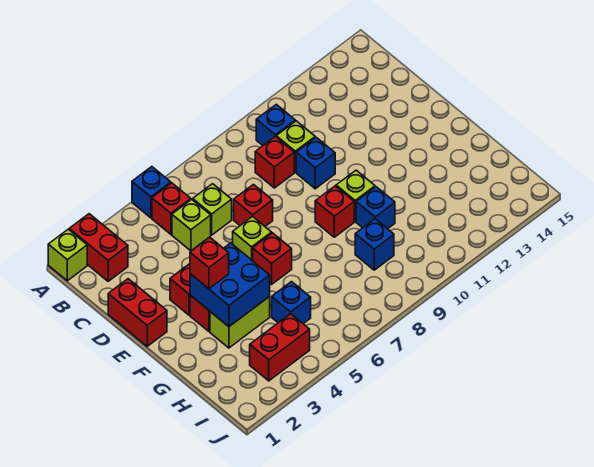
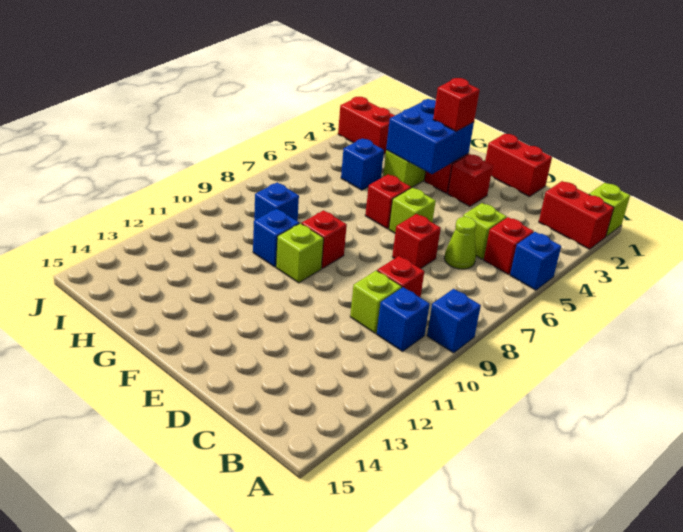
lime brick C6 level 1 -> lime cone C6 level 1
blue brick D10 level 1 -> blue brick A9 level 1
red brick I3:I4 level 1 -> red brick I3:J3 level 1

